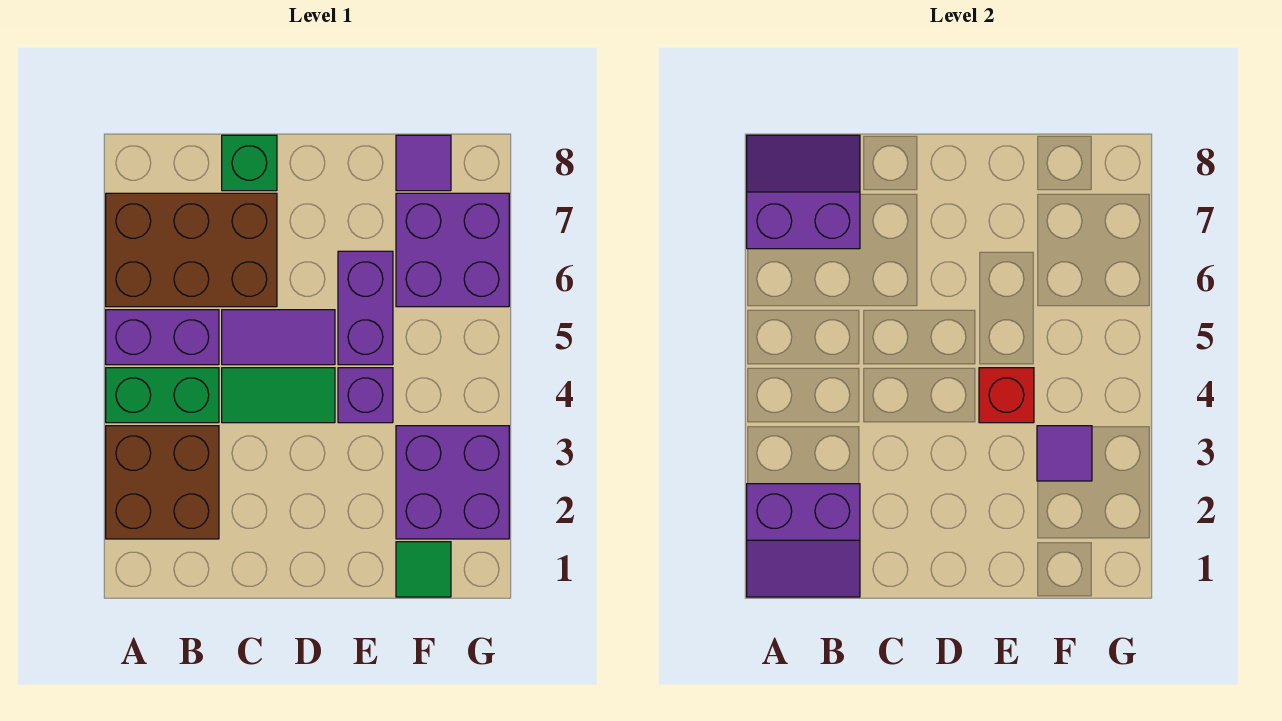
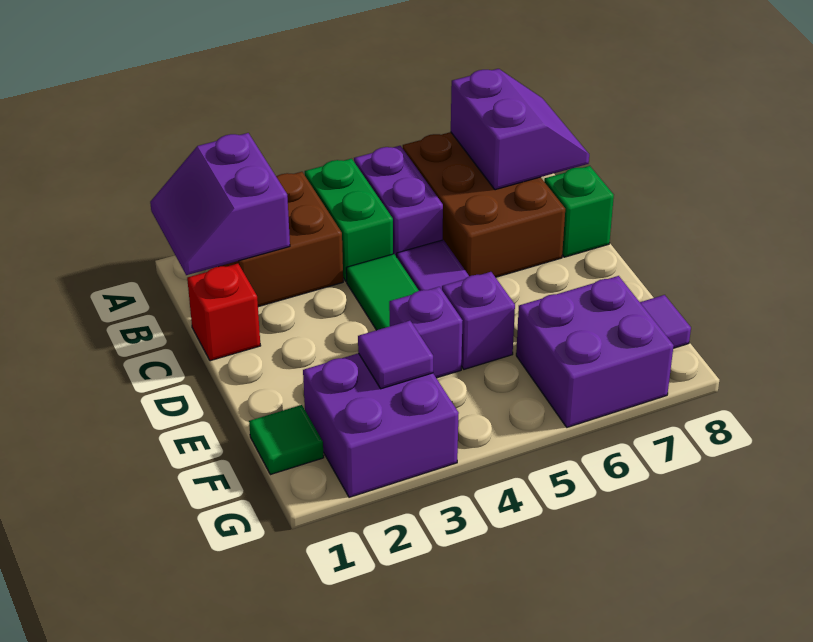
red brick E4 level 2 -> red brick C1 level 1
purple brick E5:E6 level 1 -> purple brick E5 level 1

